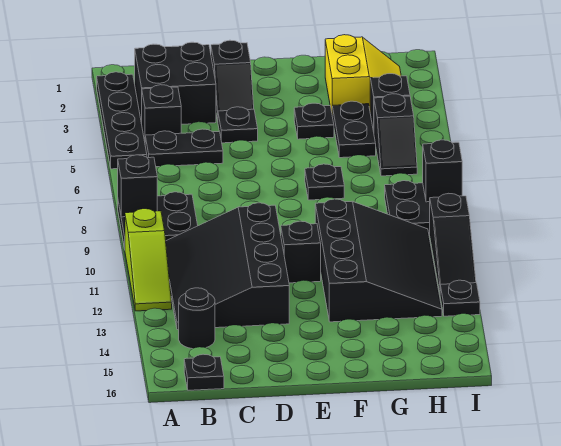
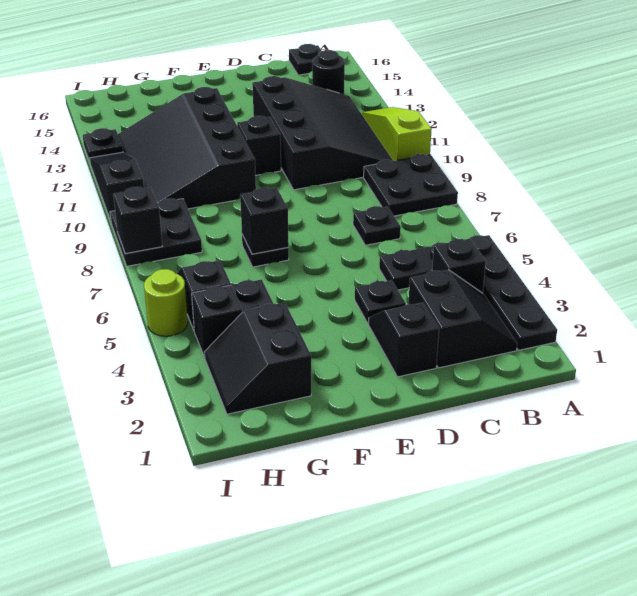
black brick A8 level 2 -> black brick F7 level 2
black brick B2:C3 level 1 -> black slope B2:C3 level 1 top C
black plate F4 level 1 -> black plate C7 level 1
yellow slope G2:H3 level 1 top G -> black slope G2:H3 level 1 top G
none -> lime round brick I5 level 1

